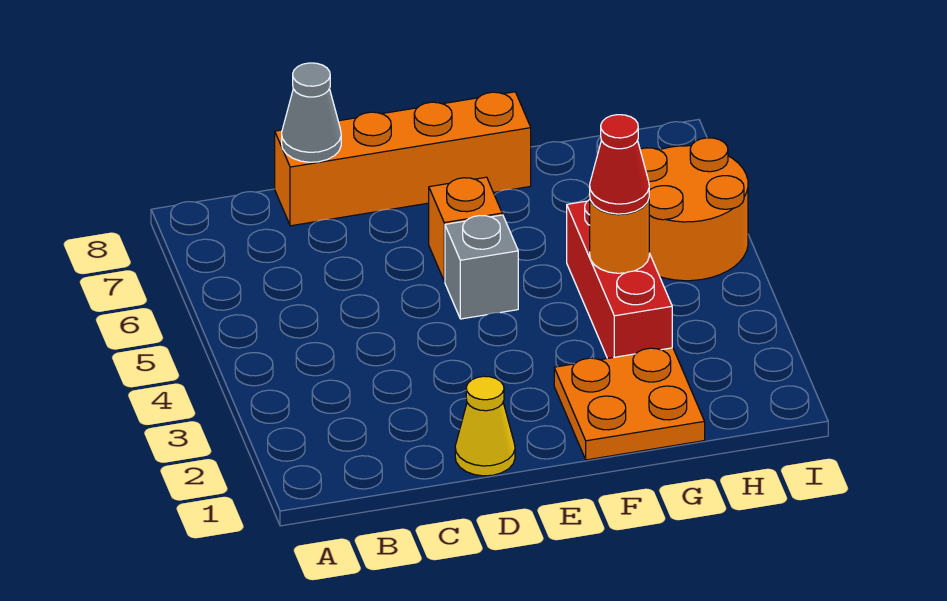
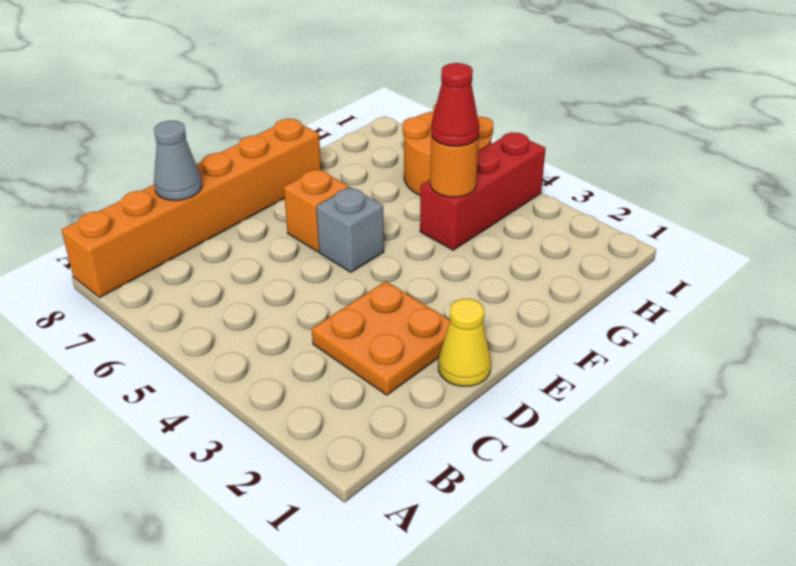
orange brick C8:F8 level 1 -> orange brick A8:F8 level 1
orange plate F1:G2 level 1 -> orange plate C2:D3 level 1
red brick G3:G5 level 1 -> red brick G4:I4 level 1

